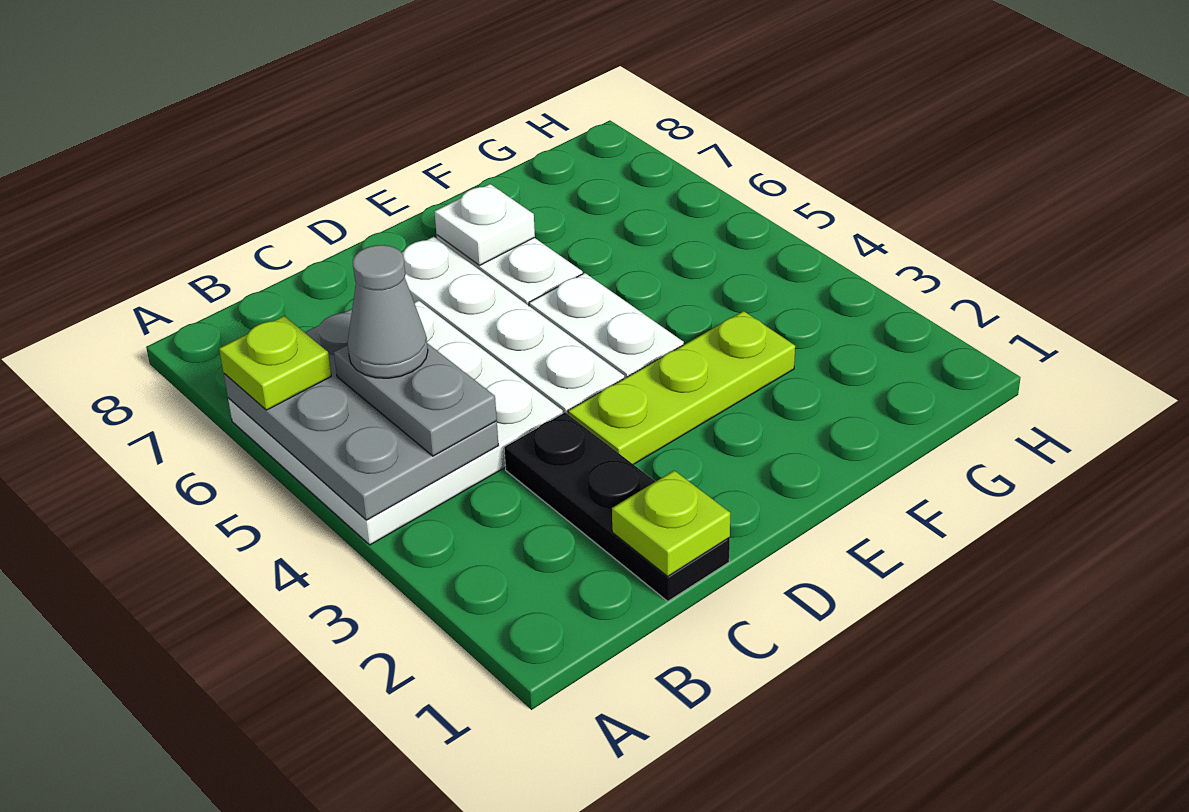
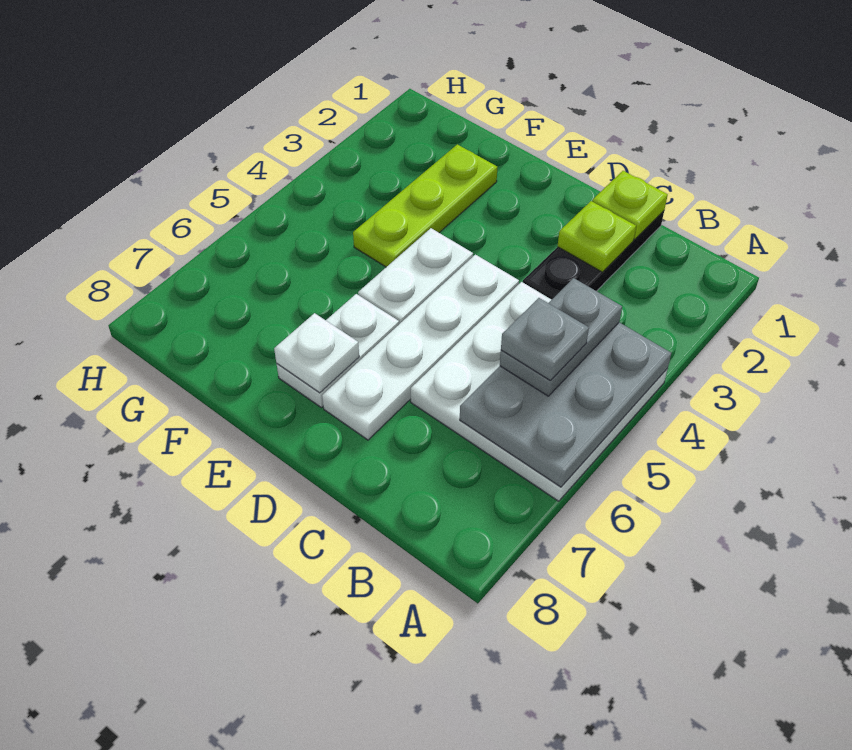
lime plate A6 level 3 -> lime plate C2 level 2
grey cone B5 level 4 -> grey plate B5 level 4
lime plate D3:F3 level 1 -> lime plate F2:F4 level 1

